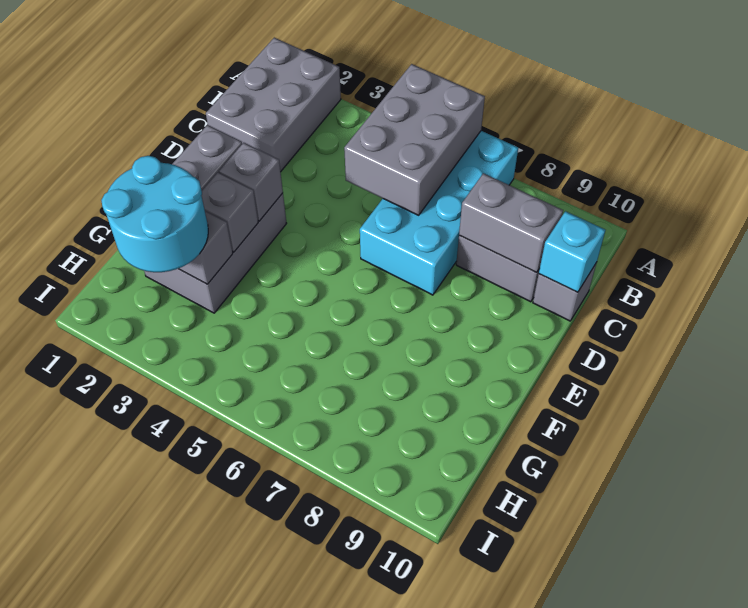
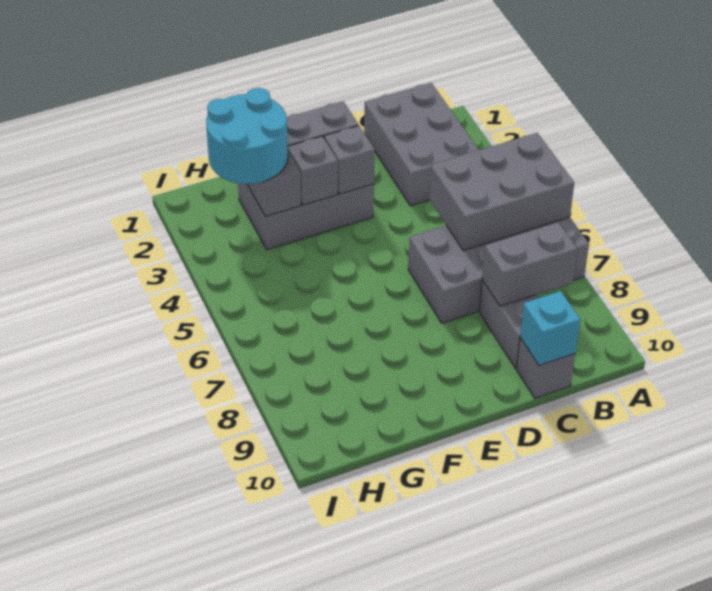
grey brick A1:C2 level 1 -> grey brick B1:C3 level 1
cyan brick A6:D7 level 1 -> grey brick A6:D7 level 1
grey brick C8:C9 level 2 -> grey brick B8:C8 level 2

